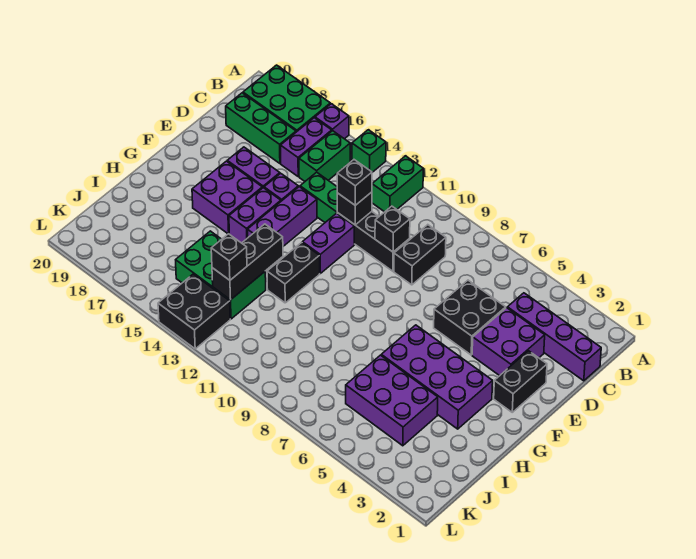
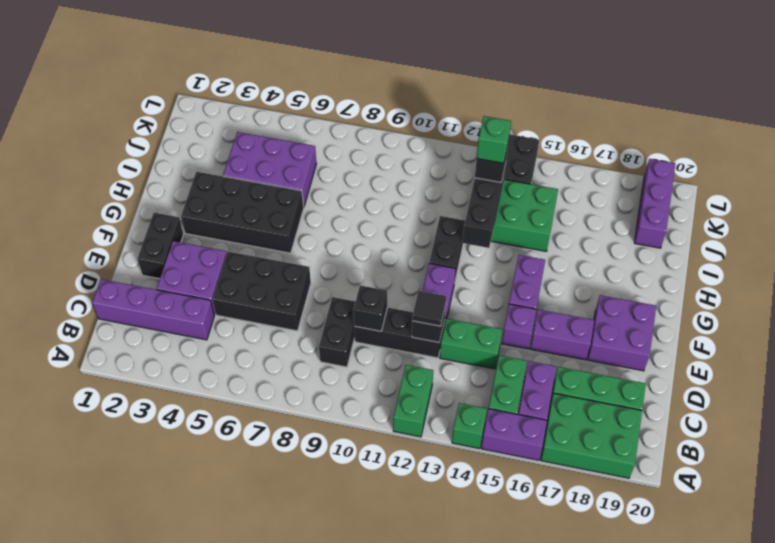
purple brick A16 level 1 -> purple brick A15:A16 level 1
black brick D5:E6 level 1 -> black brick D5:E7 level 1
black brick D12 level 3 -> black tile D12 level 3
purple brick E14:G14 level 1 -> purple brick J19:L19 level 1
purple brick F16:G17 level 1 -> purple brick E18:F19 level 1
purple brick G3:H6 level 1 -> black brick G3:H6 level 1
none -> green brick J13 level 4

